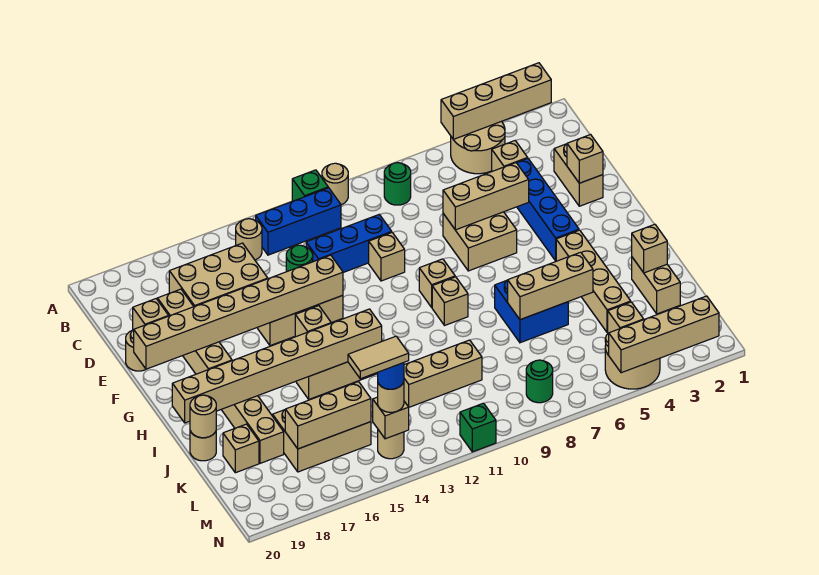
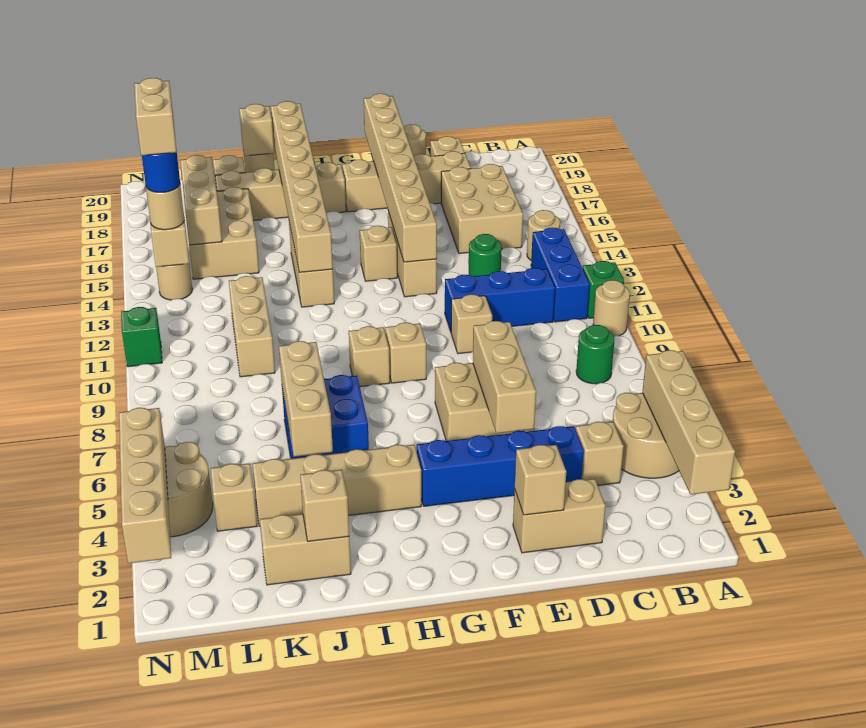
blue brick D10:D12 level 1 -> blue brick C11:E11 level 1
tan round brick J20 level 2 -> tan brick J20 level 2
green round brick M8 level 1 -> none
tan tile M14:M15 level 5 -> tan brick M14:M15 level 5

